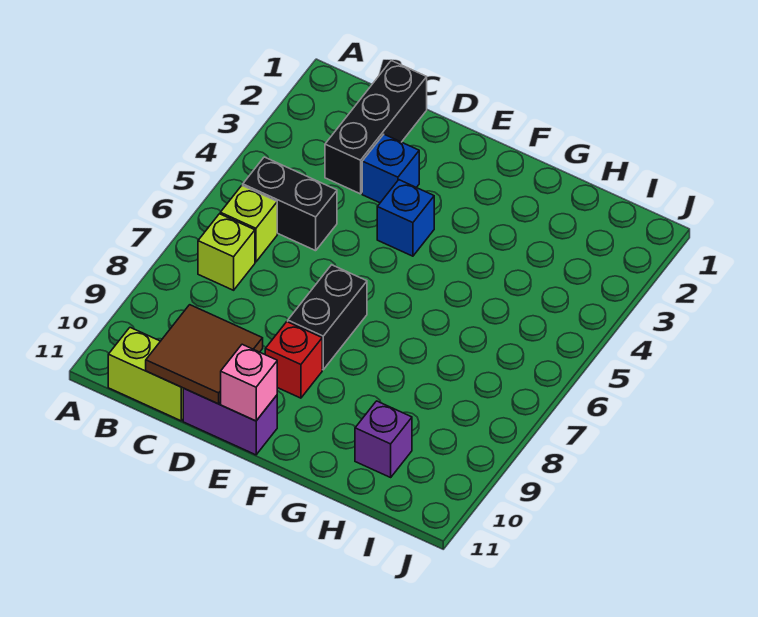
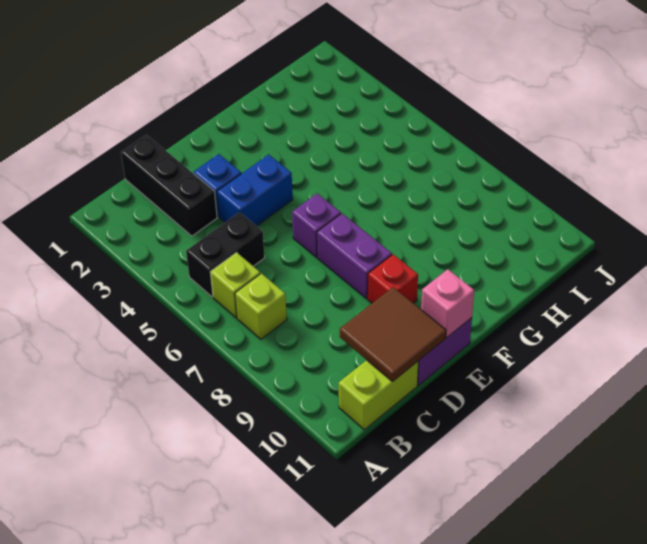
blue brick E4 level 1 -> blue brick D4:E4 level 1
black brick E7:E8 level 1 -> purple brick E7:E8 level 1
purple brick H10 level 1 -> purple brick E6 level 1

